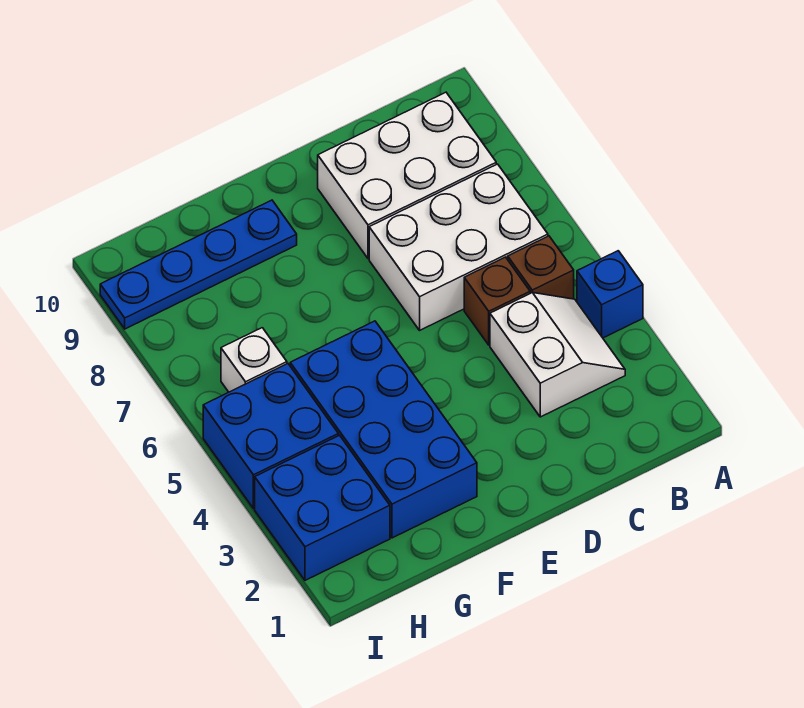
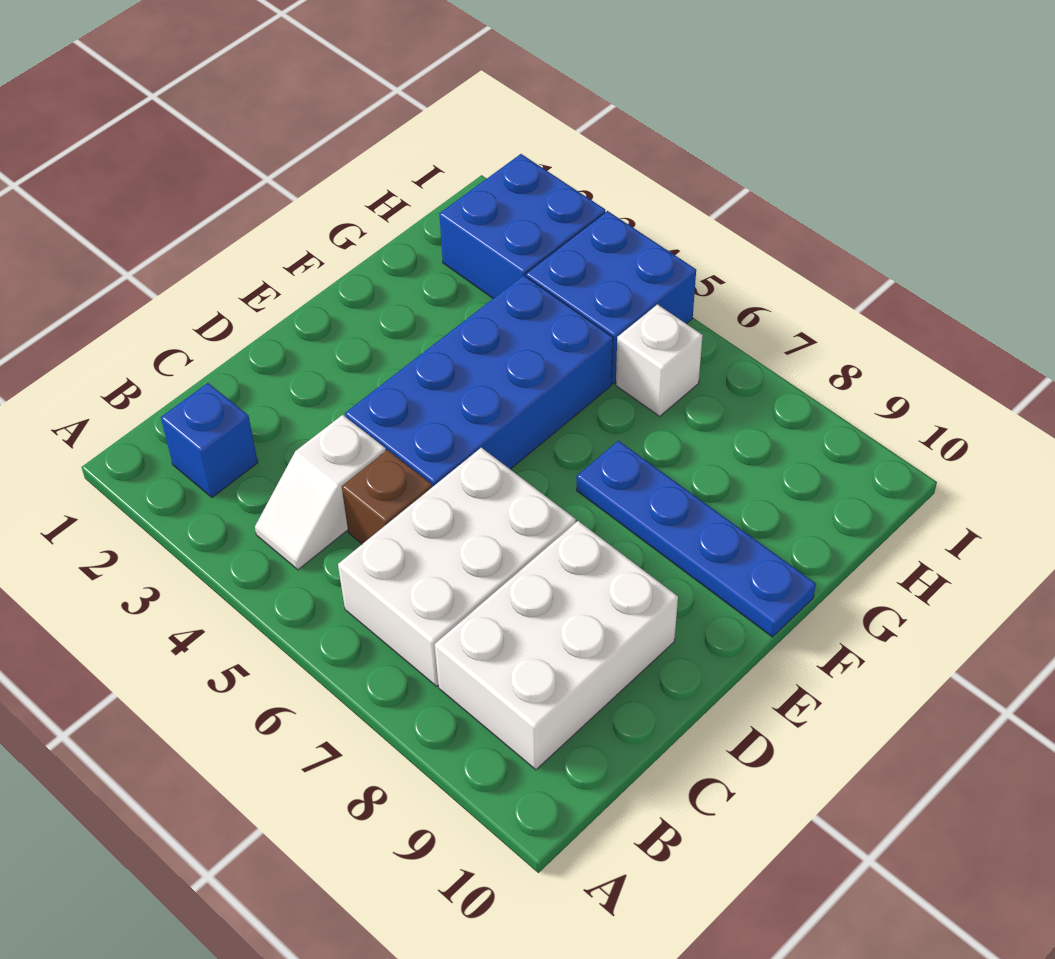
blue brick A4 level 1 -> blue brick B2 level 1
white slope B3:C4 level 1 top C -> white slope B4:C4 level 1 top C
brown brick B5 level 1 -> none
blue brick F2:G5 level 1 -> blue brick D4:G5 level 1
blue plate F9:I9 level 1 -> blue plate F7:F10 level 1

